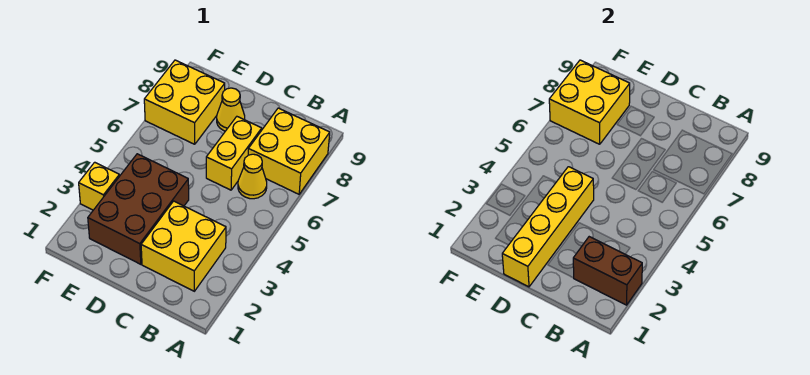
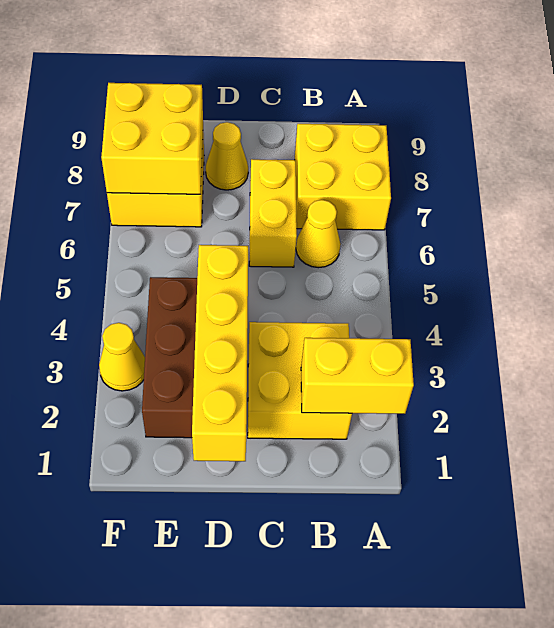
brown brick A2:B2 level 2 -> yellow brick A2:B2 level 2
yellow brick F3 level 1 -> yellow cone F3 level 1

